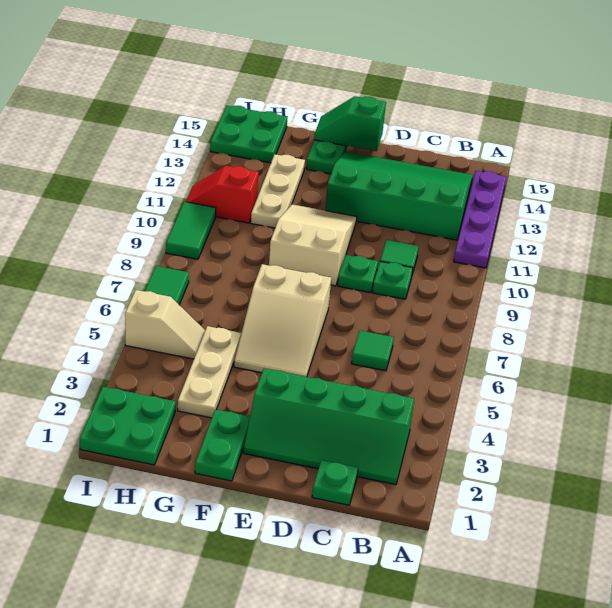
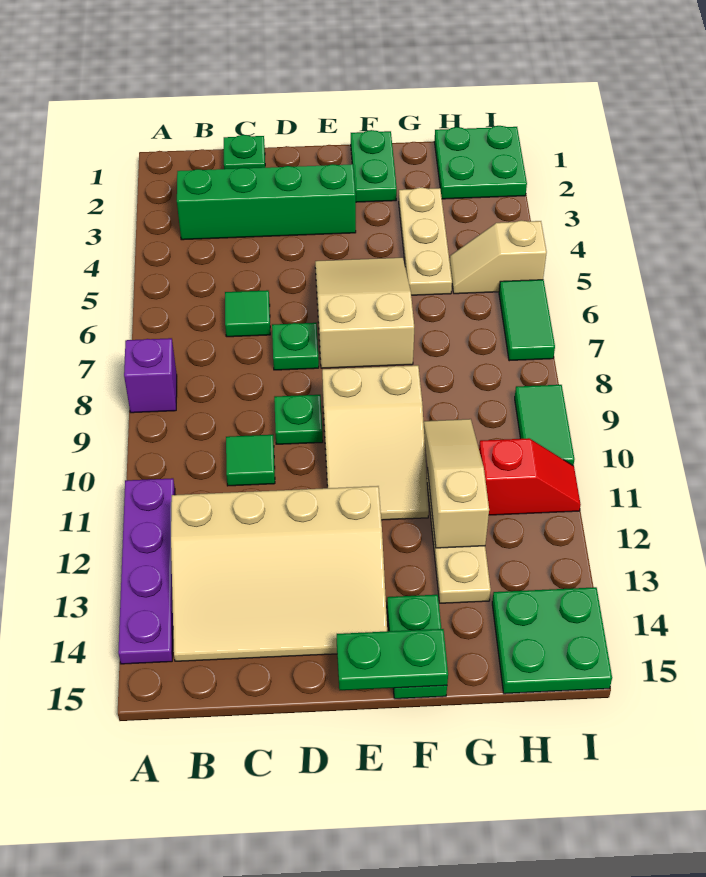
none -> purple brick A8 level 1
green slope B12:E14 level 1 top 12 -> tan slope B12:E14 level 1 top 12
green plate C9 level 1 -> green plate D7 level 1
green slope E15:F15 level 2 top E -> green plate E15:F15 level 2
none -> tan slope G10:G12 level 2 top 12

